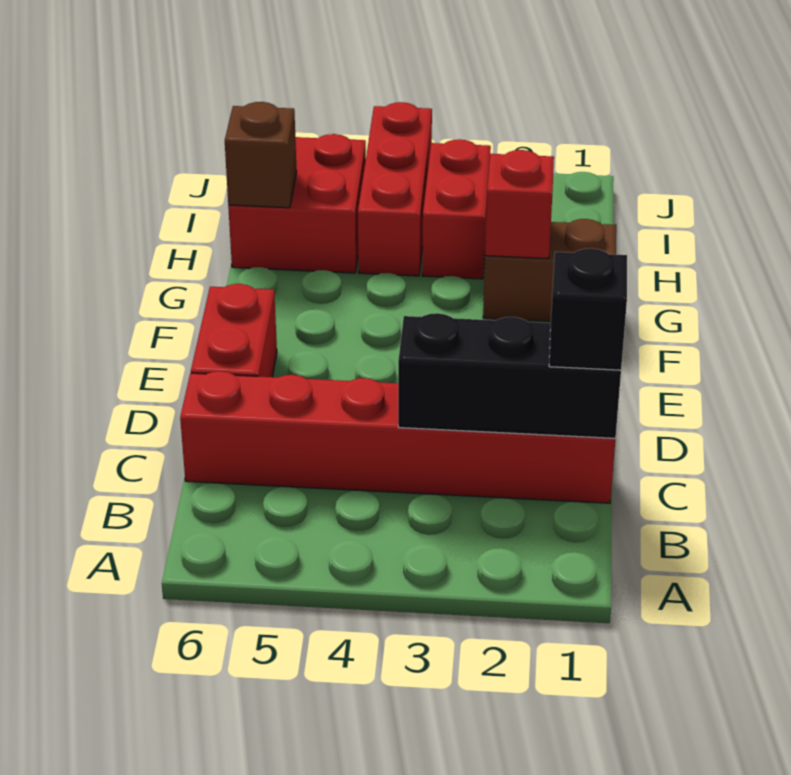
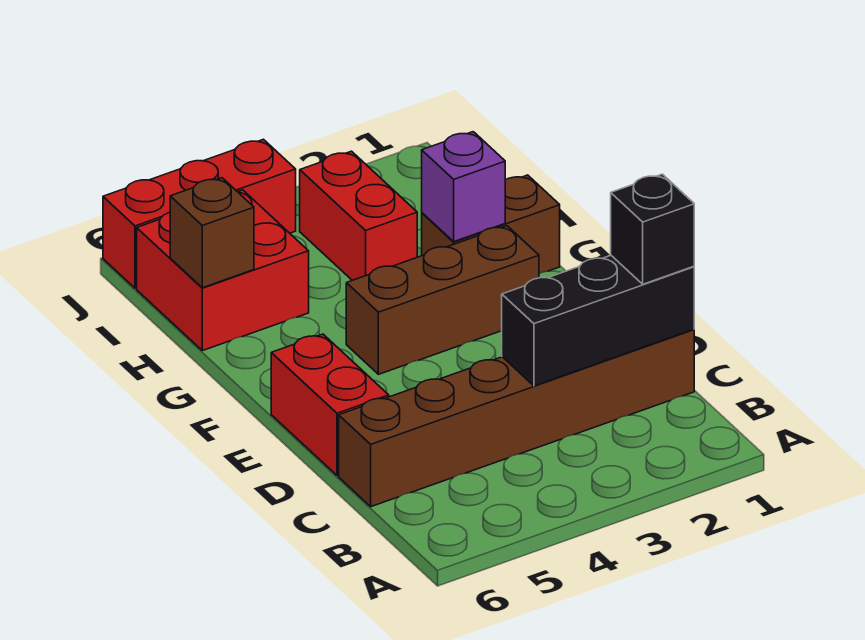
red brick C1:C6 level 1 -> brown brick C1:C6 level 1
none -> brown brick F2:F4 level 1
red brick G2 level 2 -> purple brick G2 level 2
red brick H4:J4 level 1 -> red brick J4:J6 level 1

